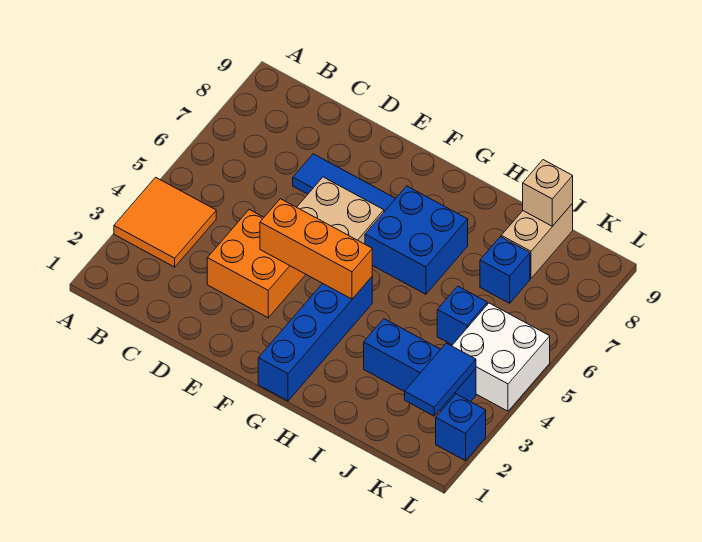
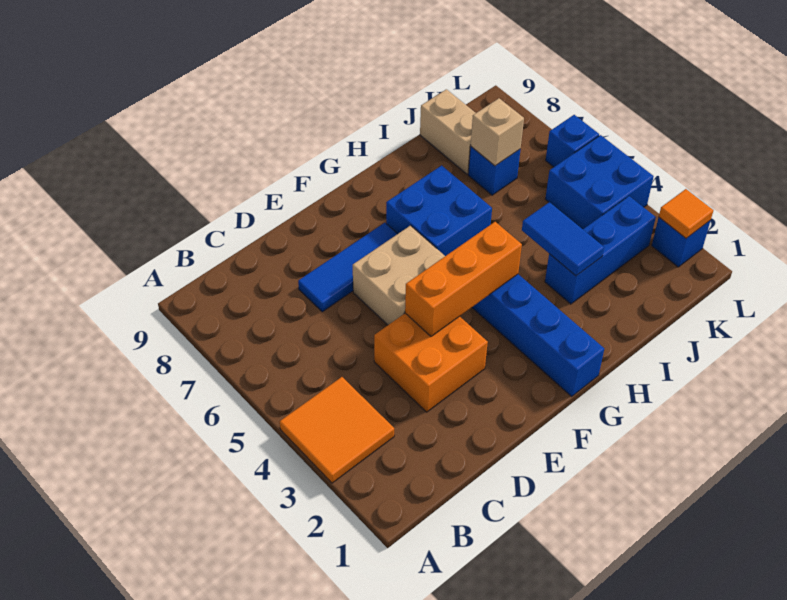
blue brick J5 level 1 -> blue brick L6 level 1
tan brick J9 level 2 -> tan brick J7 level 2
blue tile K2:K3 level 2 -> blue tile I3:I4 level 2
white brick K4:L5 level 1 -> blue brick K4:L5 level 1
none -> orange tile L2 level 2

